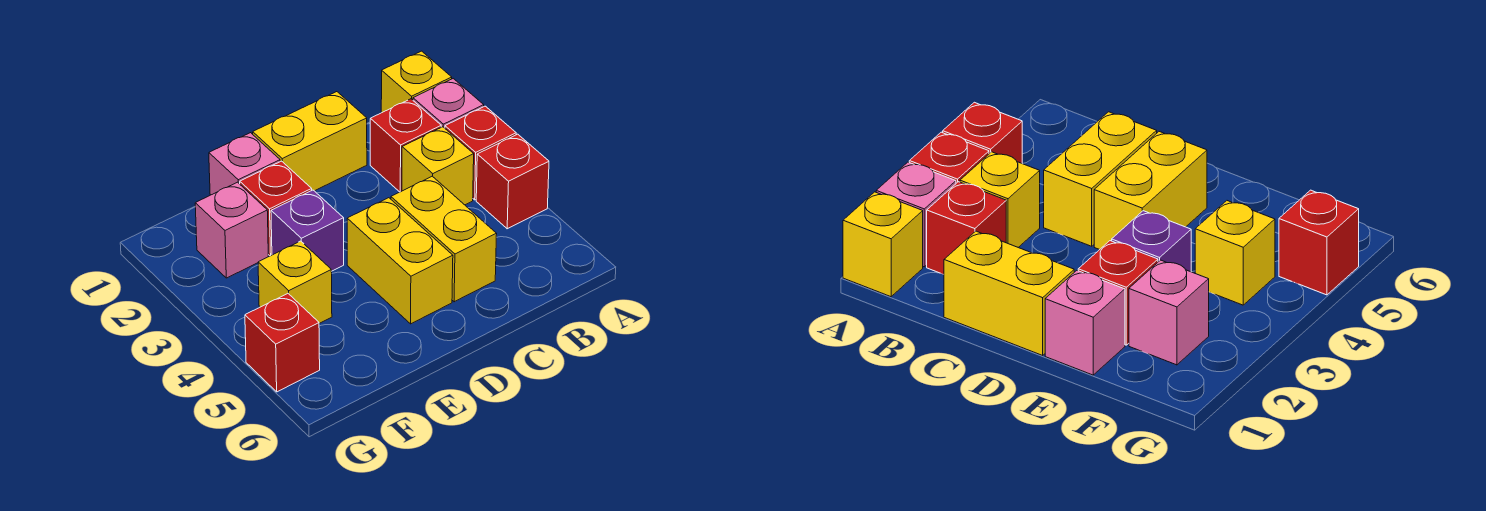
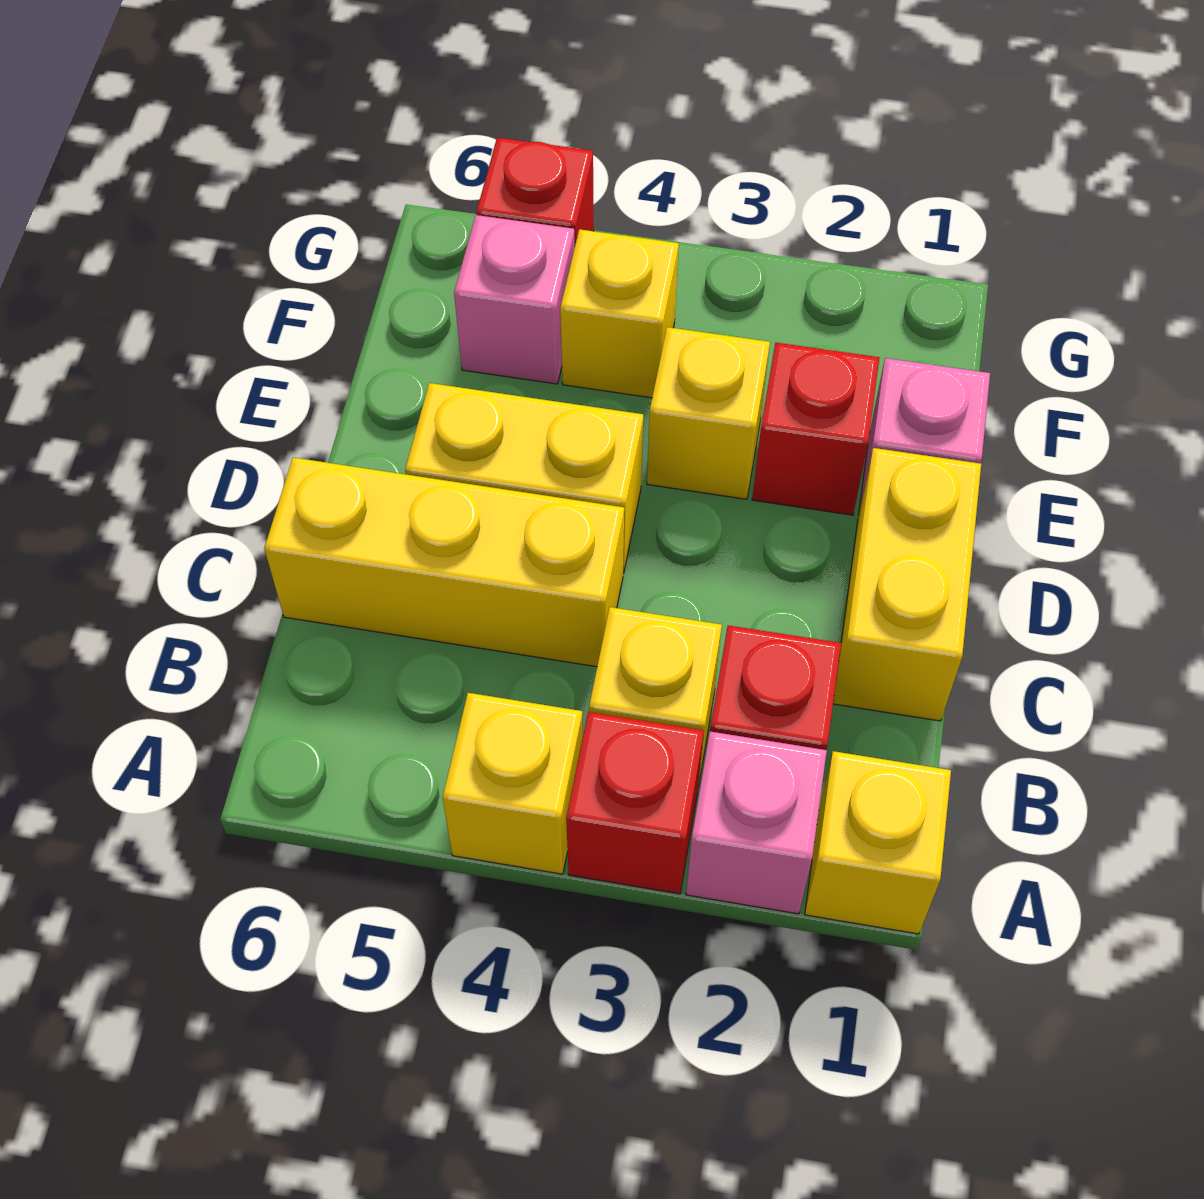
red brick A4 level 1 -> yellow brick A4 level 1
yellow brick C4:C5 level 1 -> yellow brick C4:C6 level 1
purple brick E3 level 1 -> yellow brick E3 level 1
pink brick F2 level 1 -> pink brick F5 level 1

